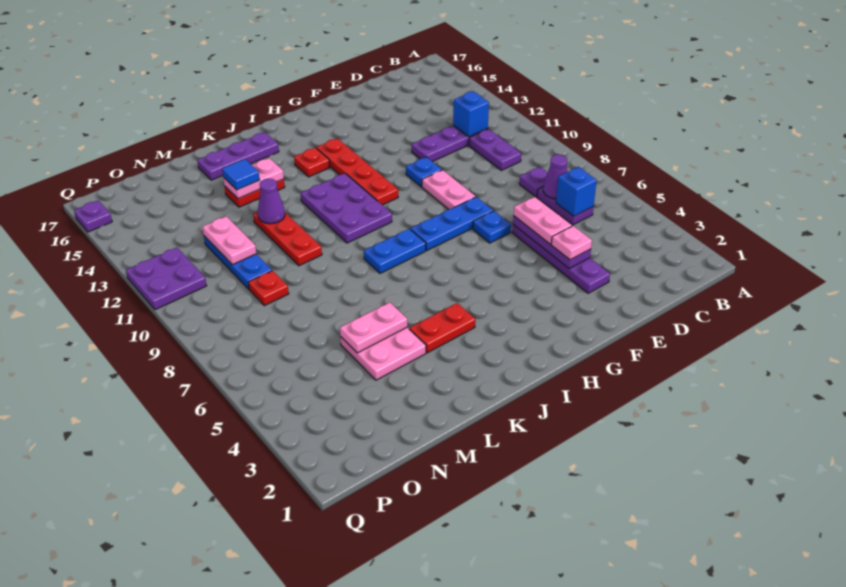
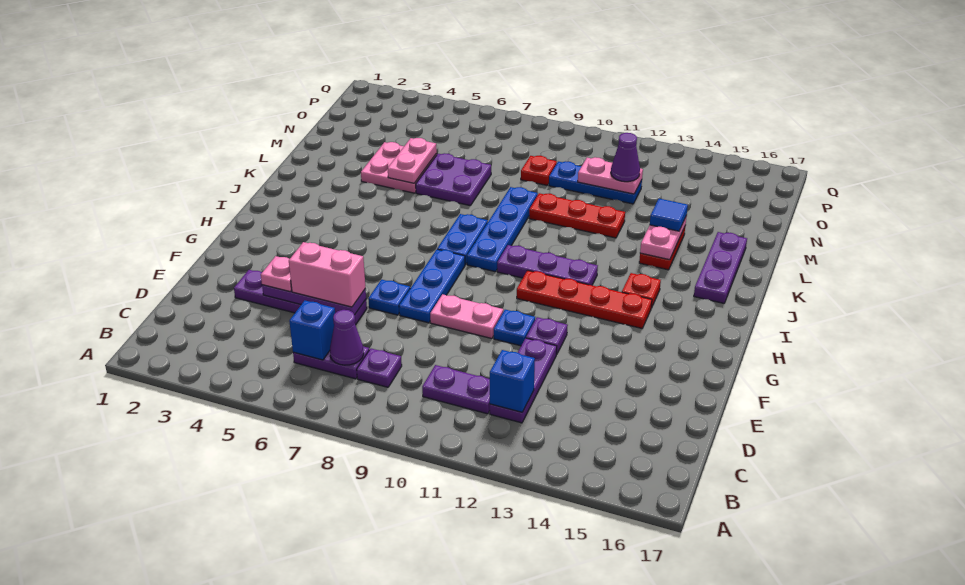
pink plate E5:E6 level 3 -> pink brick E5:E6 level 3
none -> blue plate I9:L9 level 1
purple plate I10:J12 level 1 -> purple plate I10:I12 level 1
red plate J4:K4 level 1 -> none
purple cone L12 level 2 -> purple cone N12 level 3
purple plate P11:Q12 level 1 -> purple plate L6:M7 level 1
purple plate Q16 level 1 -> purple plate F12 level 1

